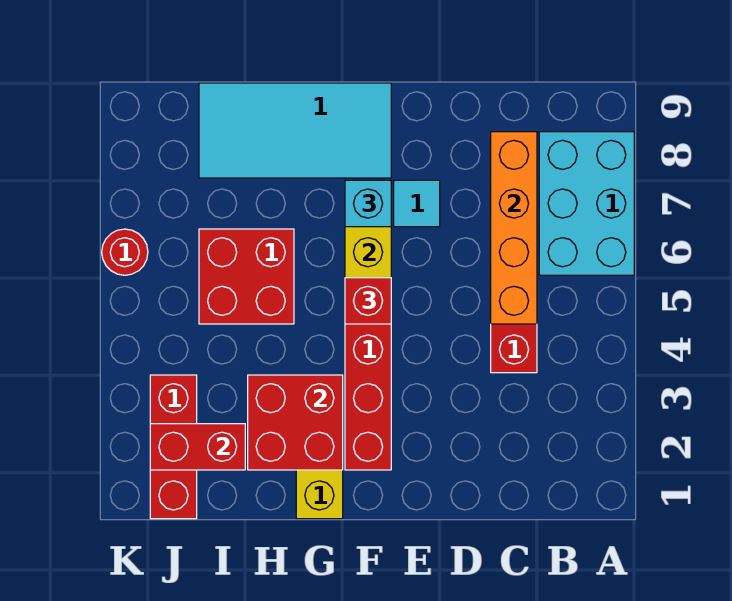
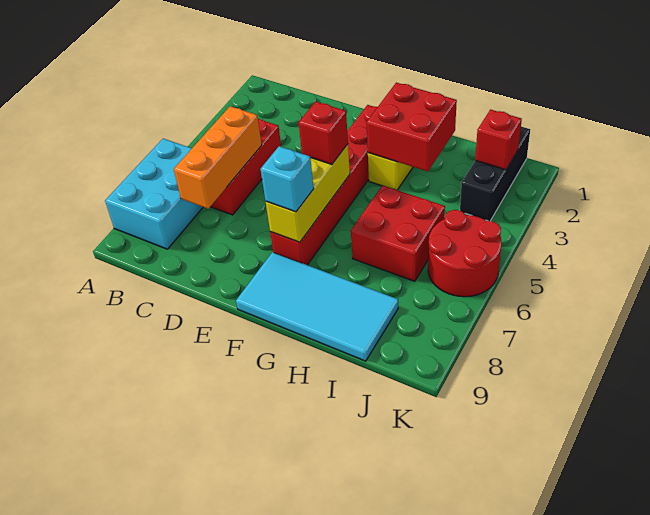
orange brick C5:C8 level 2 -> orange brick C5:C7 level 2
cyan tile E7 level 1 -> none
red brick I2:J2 level 2 -> red brick J2 level 2
red brick J1:J3 level 1 -> black brick J1:J3 level 1
red round brick K6 level 1 -> red round brick J5:K6 level 1

